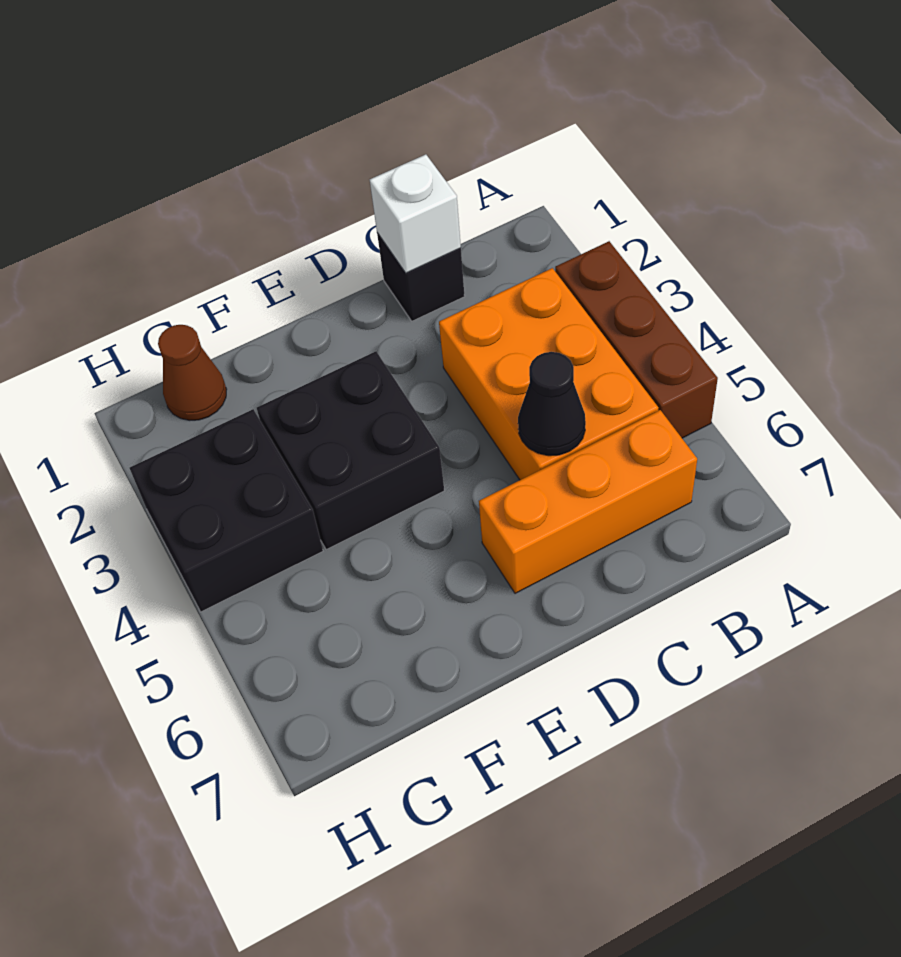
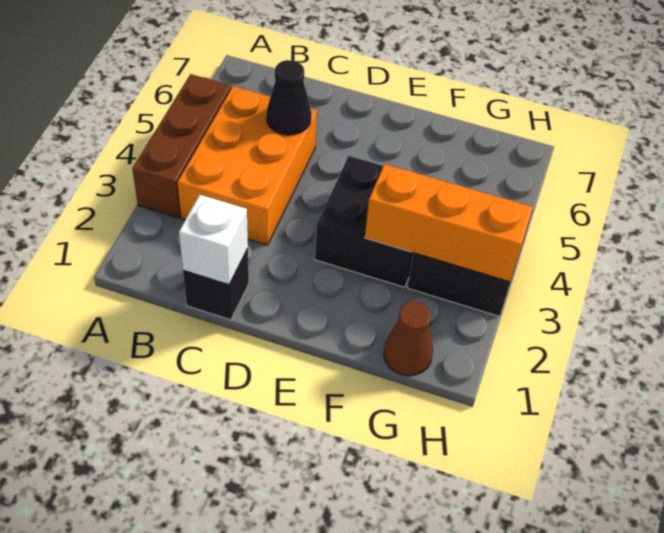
orange brick B6:D6 level 1 -> orange brick F3:H3 level 2

